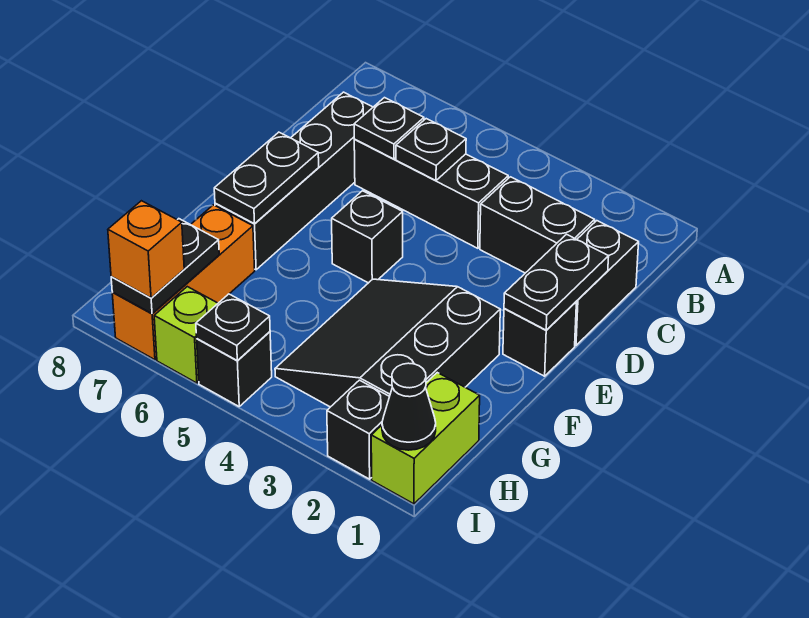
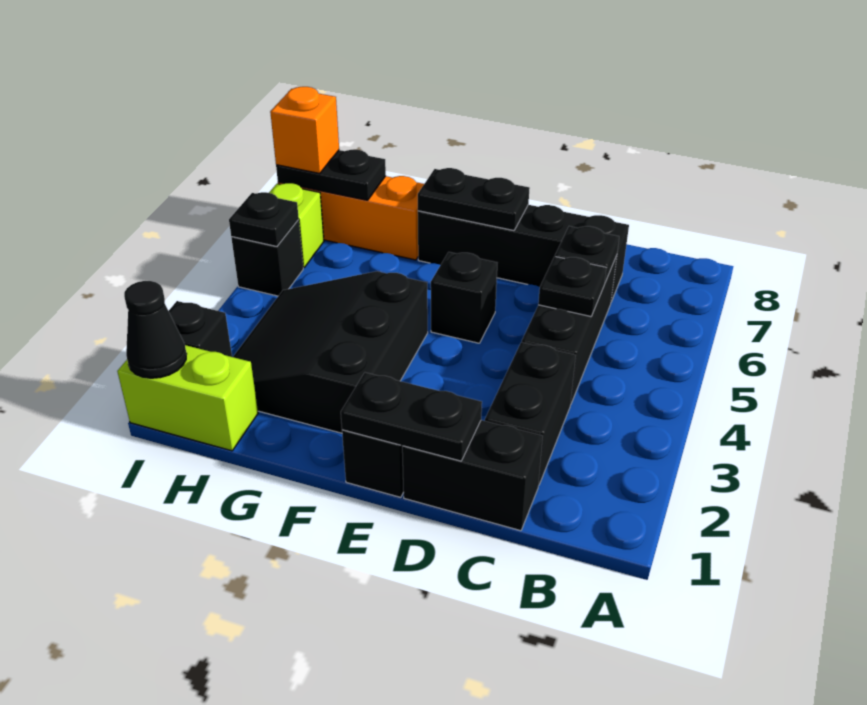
black slope F2:H4 level 1 top 2 -> black slope F2:H4 level 1 top F

